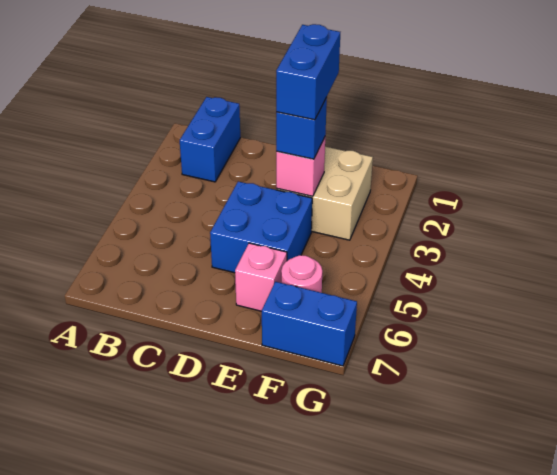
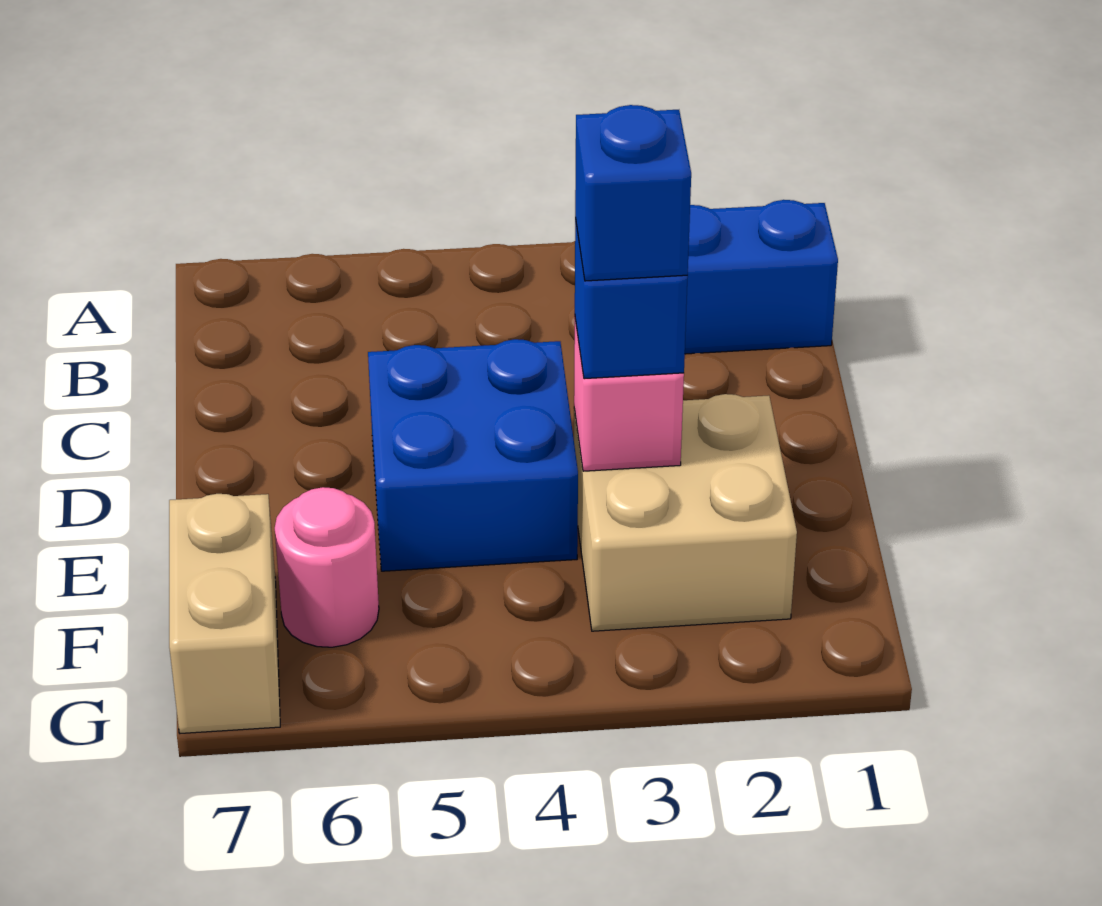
blue brick E2:E3 level 4 -> blue brick E3 level 4
pink brick E6 level 1 -> none
blue brick F7:G7 level 1 -> tan brick F7:G7 level 1

